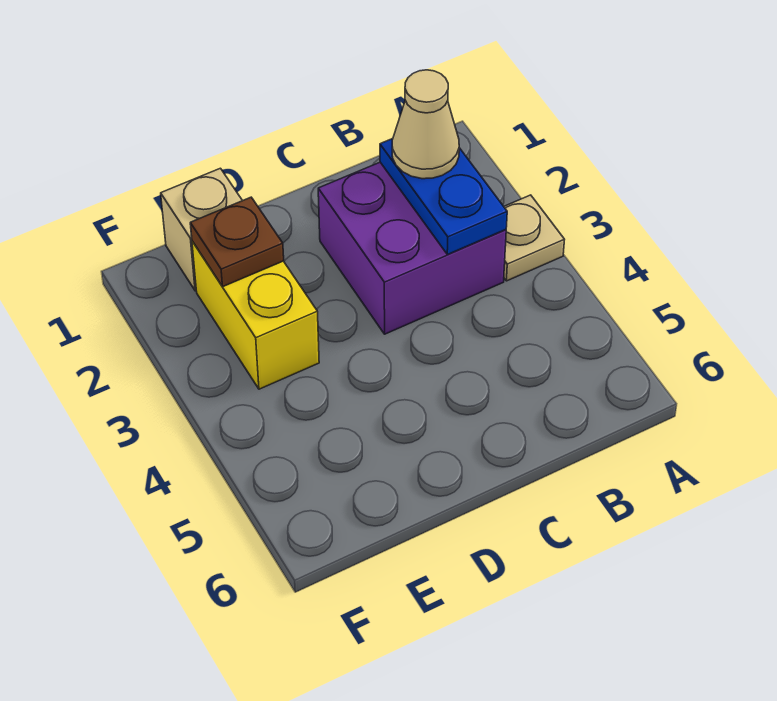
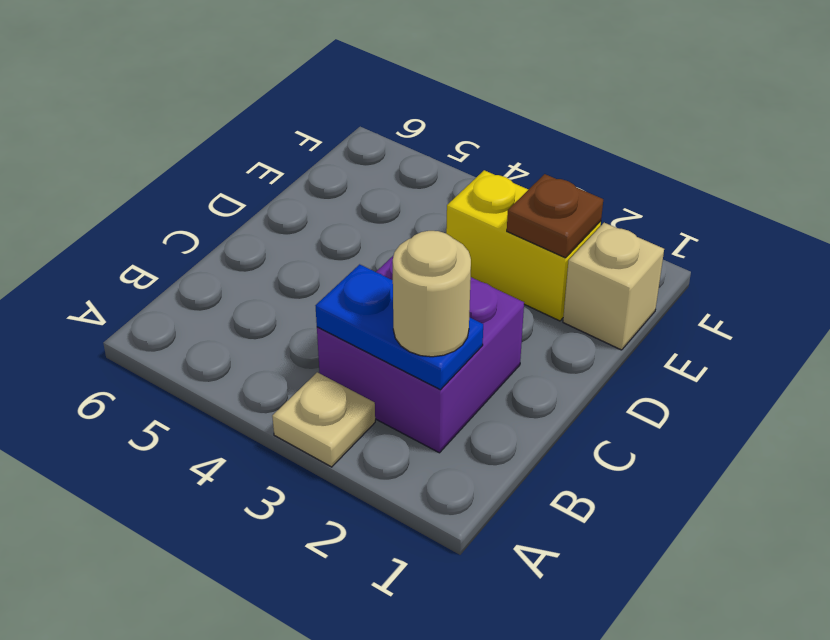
tan cone B2 level 3 -> tan round brick B2 level 3

